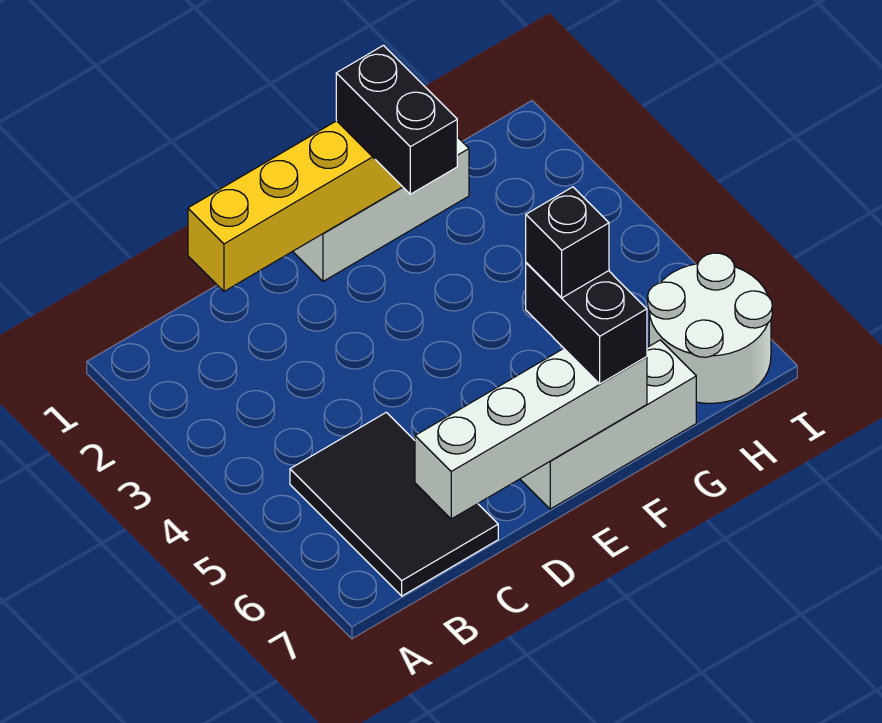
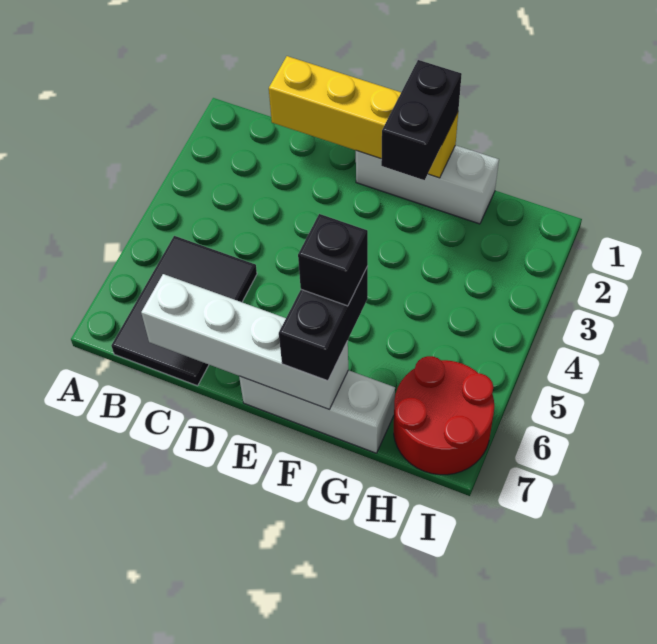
white round brick H6:I7 level 1 -> red round brick H6:I7 level 1

